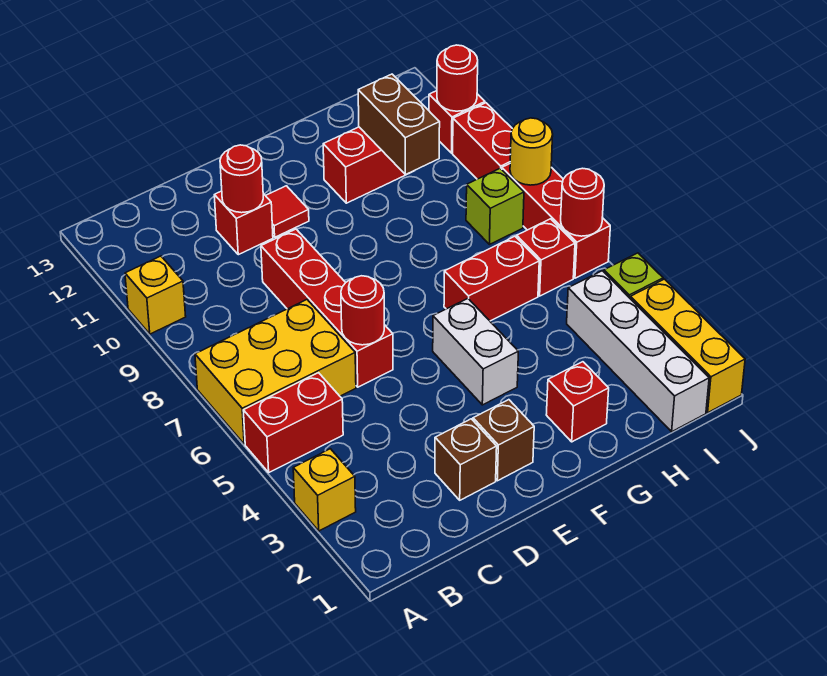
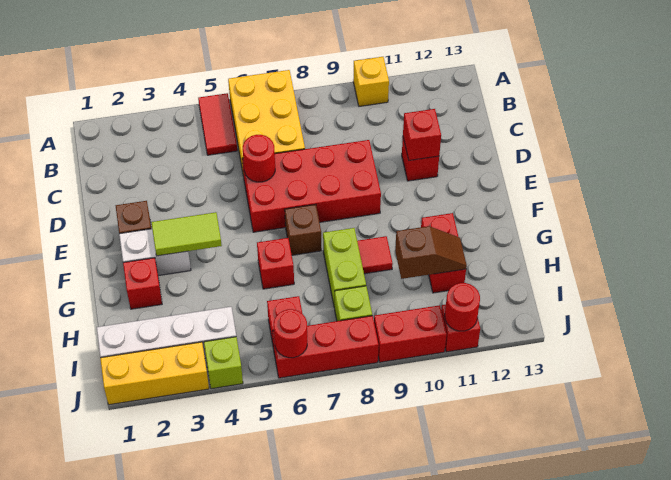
yellow brick A3 level 1 -> none
red brick A5:B5 level 1 -> red tile A5:B5 level 1
brown brick D2 level 1 -> brown brick F7 level 1
red brick D6:D9 level 1 -> red brick D6:E9 level 1
red round brick D11 level 2 -> red brick D11 level 2
red tile E11 level 1 -> red tile G9 level 1
none -> lime tile F3:F4 level 2
white brick F4:F5 level 1 -> white brick F2:F3 level 1
red brick G6:H6 level 1 -> red brick G6 level 1
none -> lime brick G8:H8 level 1
brown brick H10:H11 level 2 -> brown slope H10:H11 level 2 top 10
yellow round brick J8 level 2 -> none

